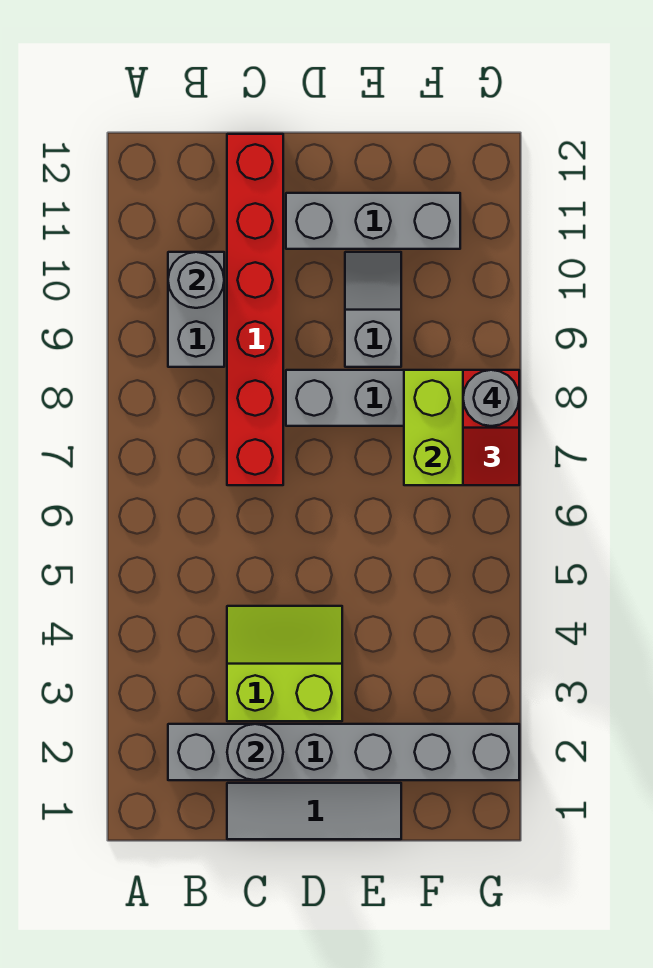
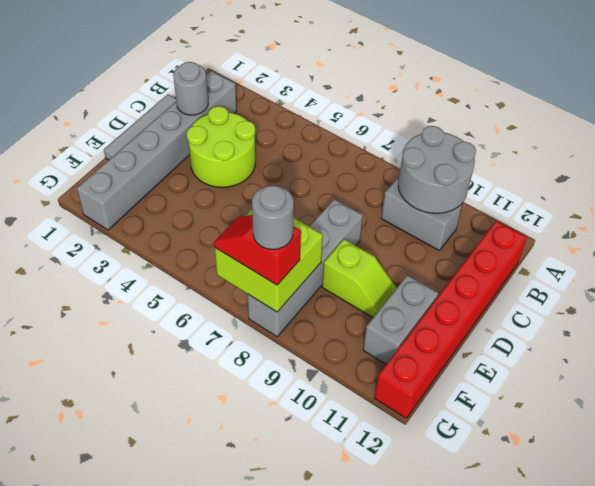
grey round brick B10 level 2 -> grey round brick A9:B10 level 2
lime slope C3:D4 level 1 top 3 -> lime round brick C3:D4 level 1
red brick C7:C12 level 1 -> red brick B12:G12 level 1
grey brick D11:F11 level 1 -> grey brick E11:F11 level 1
grey slope E9:E10 level 1 top 9 -> lime slope E9:E10 level 1 top 9

